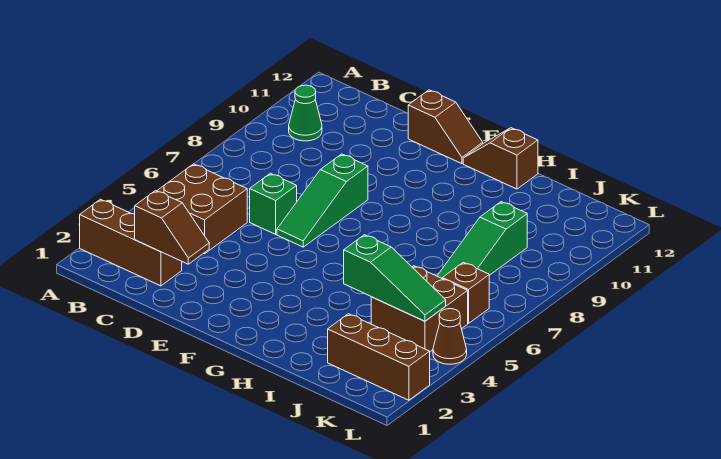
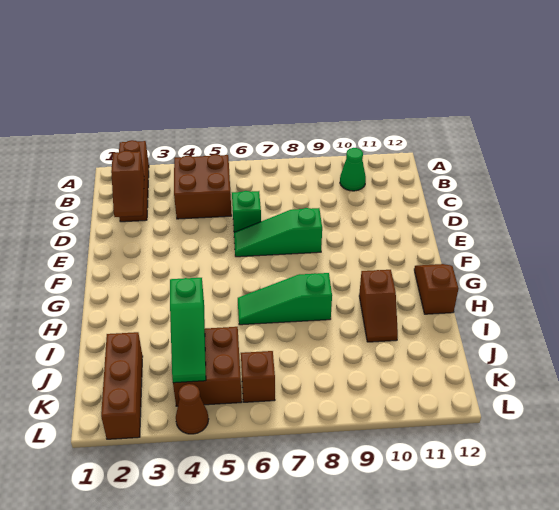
brown slope E12:F12 level 1 top E -> brown slope H10:I10 level 1 top H
green slope J7:J9 level 1 top 9 -> green slope H6:H8 level 1 top 8

